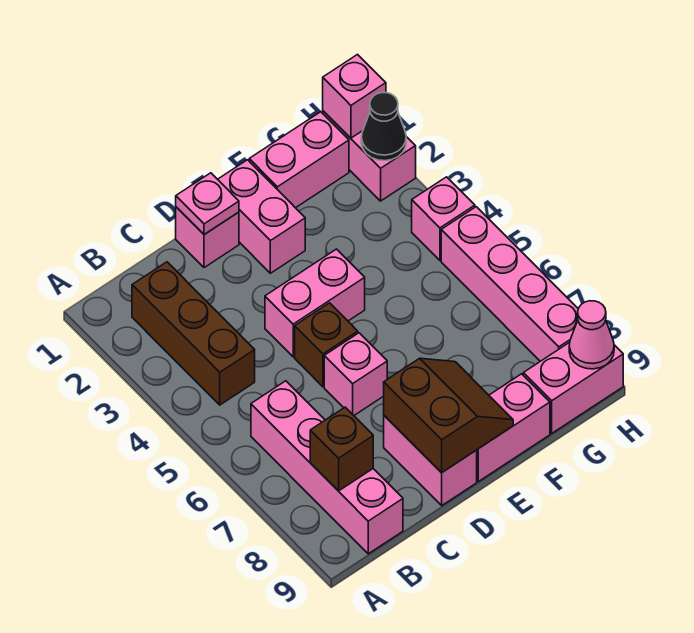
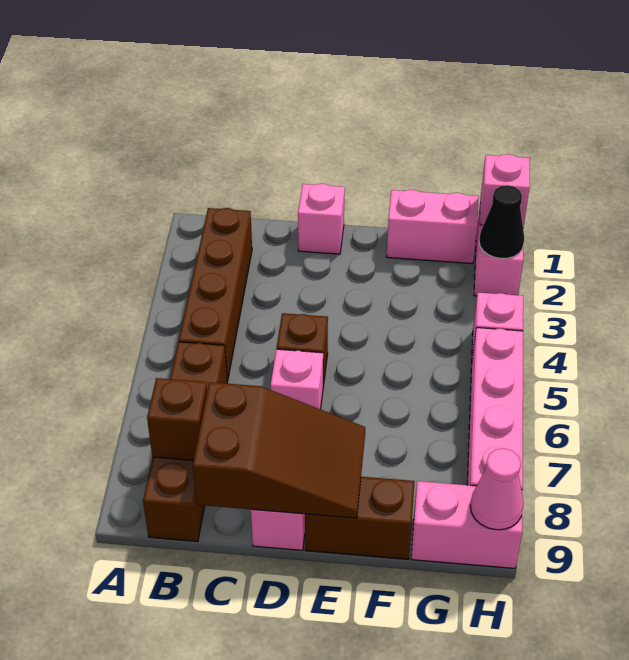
brown brick B2:B4 level 1 -> brown brick B2:B5 level 1
pink brick B6:B9 level 1 -> brown brick B6:B9 level 1
pink plate D1 level 2 -> none
pink brick D4:E4 level 1 -> none
brown slope D8:E9 level 2 top D -> brown slope C8:E9 level 2 top C
pink brick E1:E2 level 1 -> none
pink brick E9:F9 level 1 -> brown brick E9:F9 level 1

